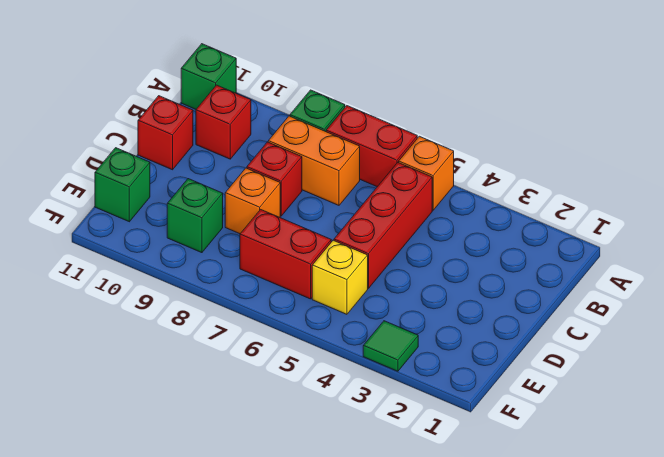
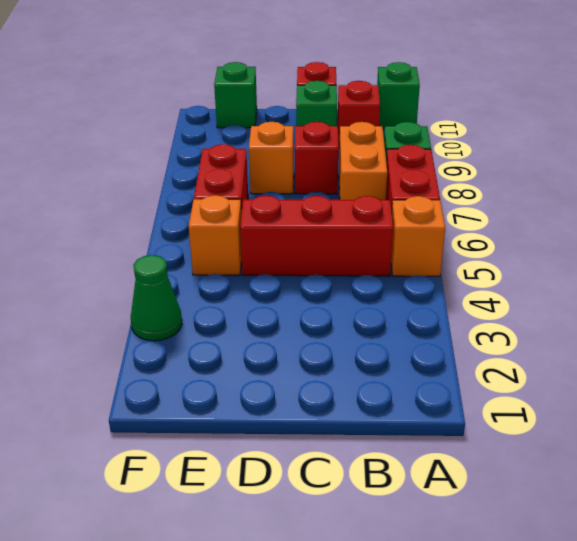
yellow brick E5 level 1 -> orange brick E5 level 1
green brick E9 level 1 -> green brick C10 level 1
green tile F3 level 1 -> green cone F3 level 1

